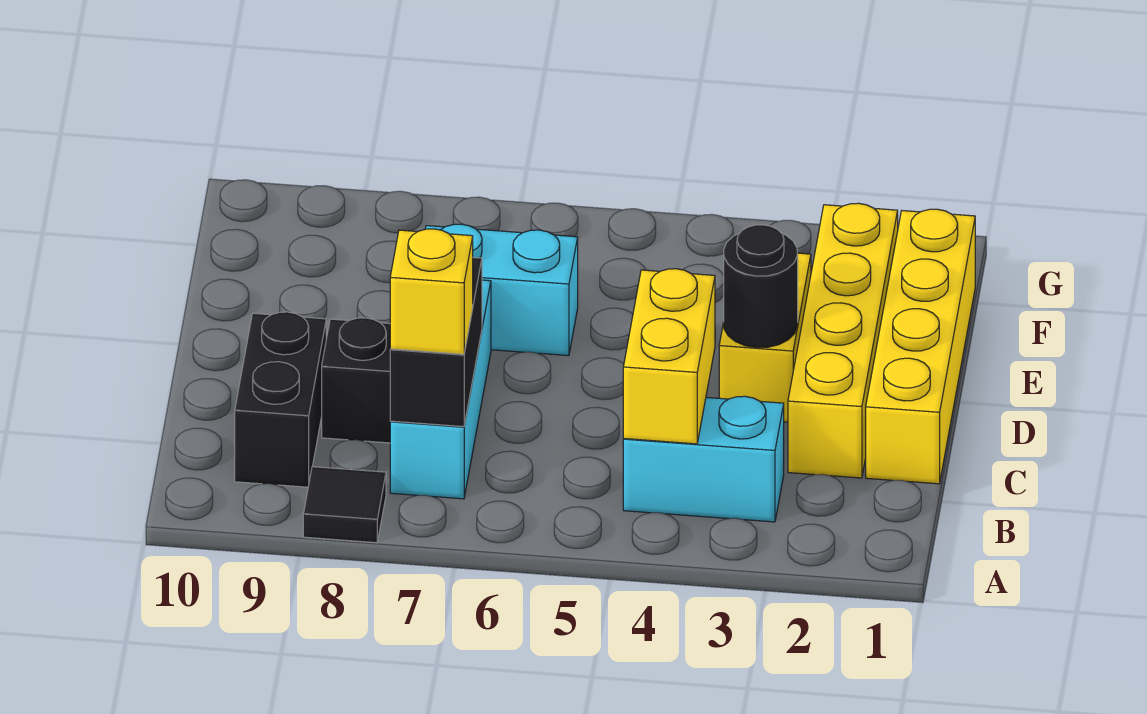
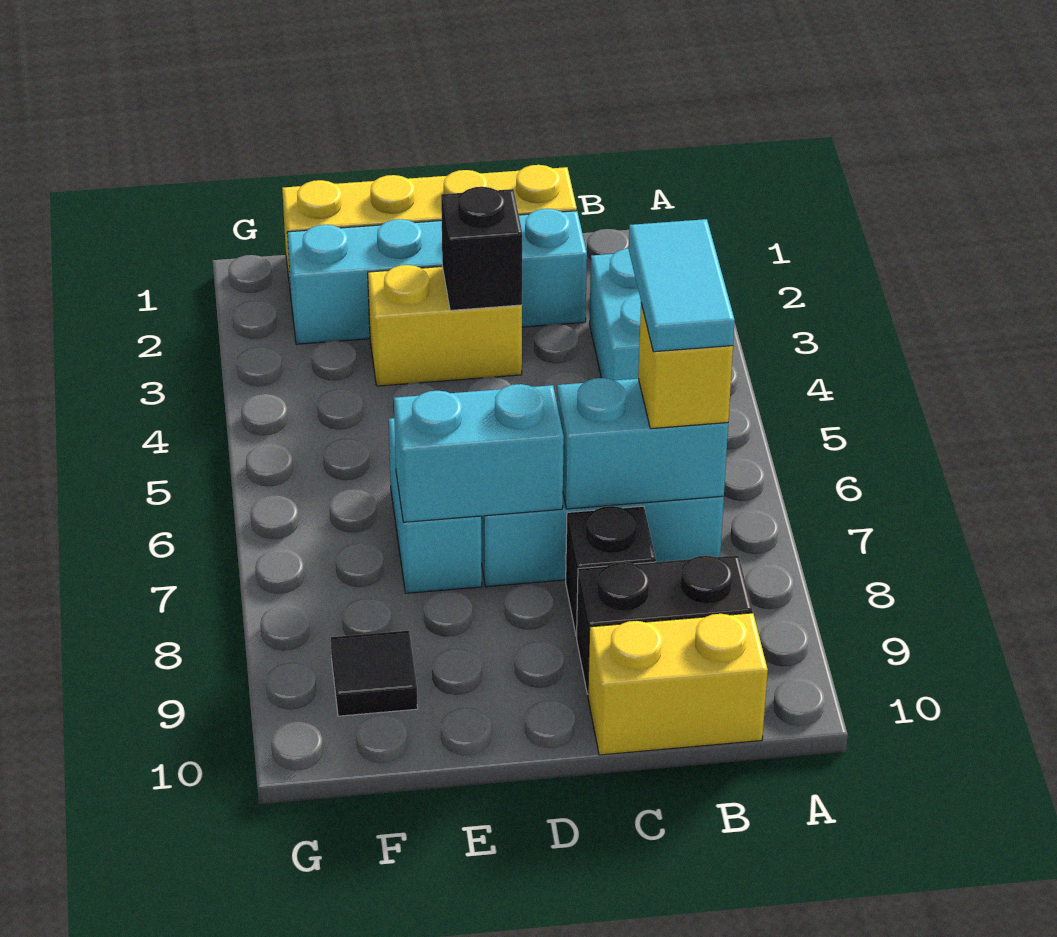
black tile A8 level 1 -> black tile F9 level 1
yellow brick B4:C4 level 2 -> yellow brick B10:C10 level 1
none -> cyan tile B6:B7 level 4
black brick B7:C7 level 2 -> cyan brick B7:C7 level 2
yellow brick C2:F2 level 1 -> cyan brick C2:F2 level 1
black round brick D3 level 2 -> black brick D3 level 2
none -> cyan brick D7:E7 level 2

